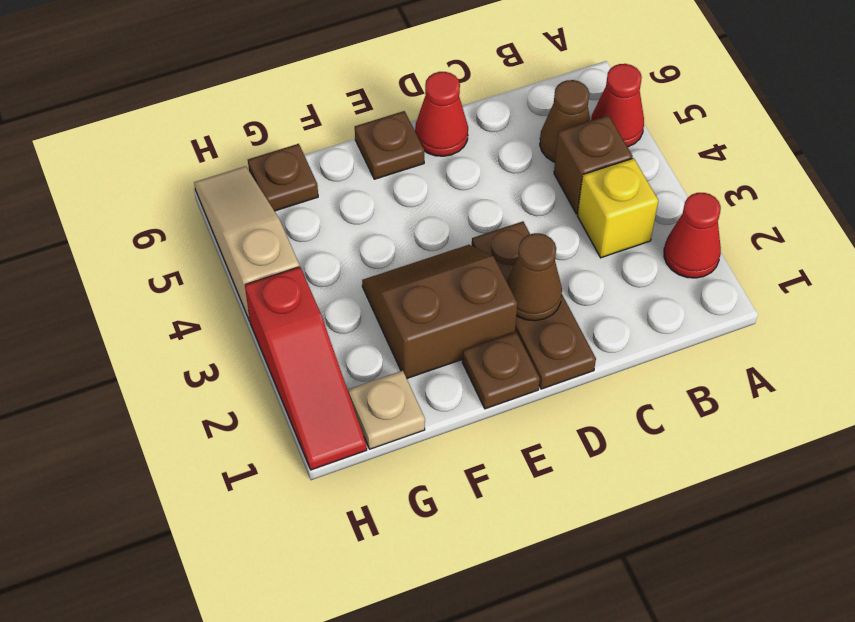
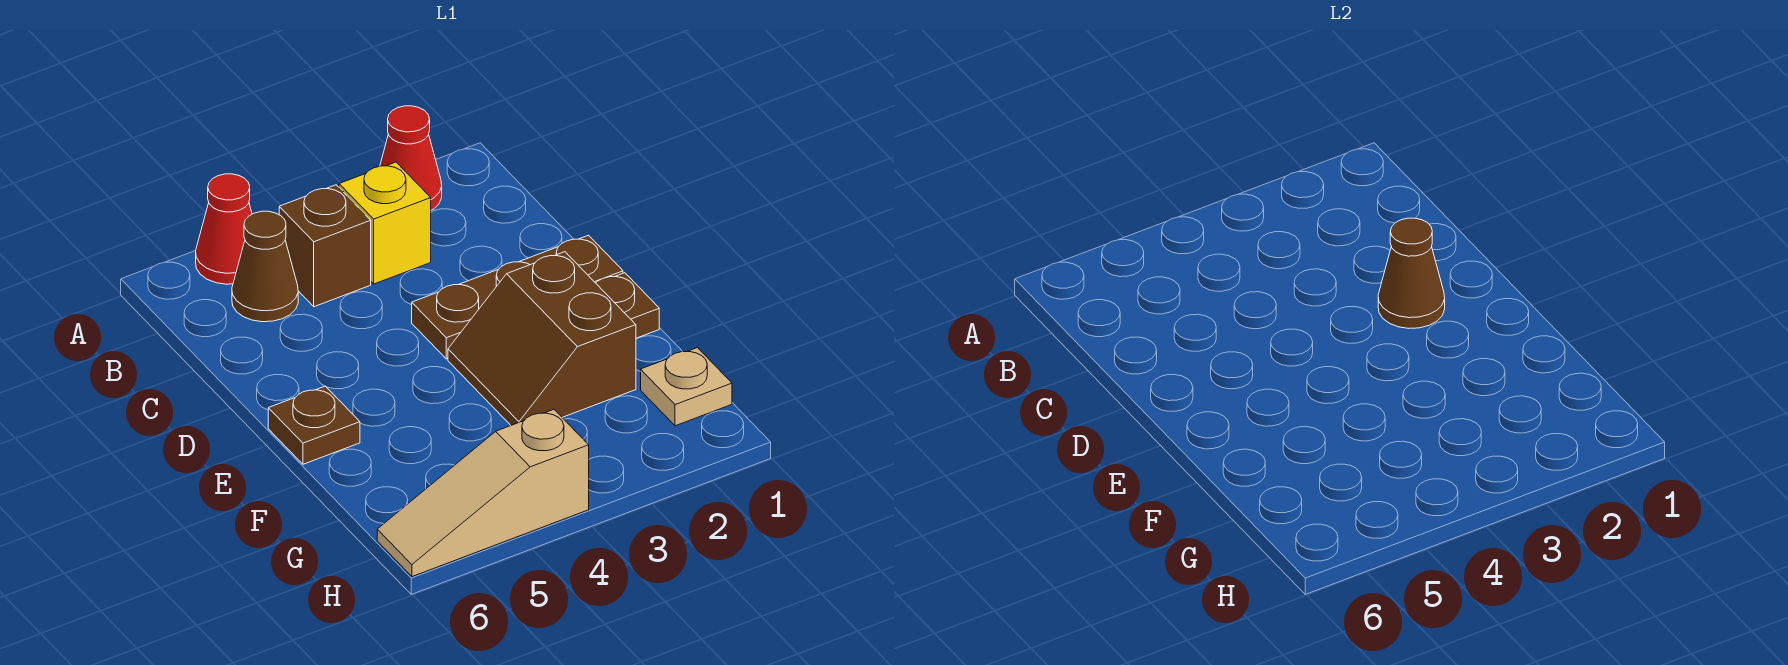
red cone D6 level 1 -> none
brown plate G6 level 1 -> none
red slope H1:H3 level 1 top 3 -> none

